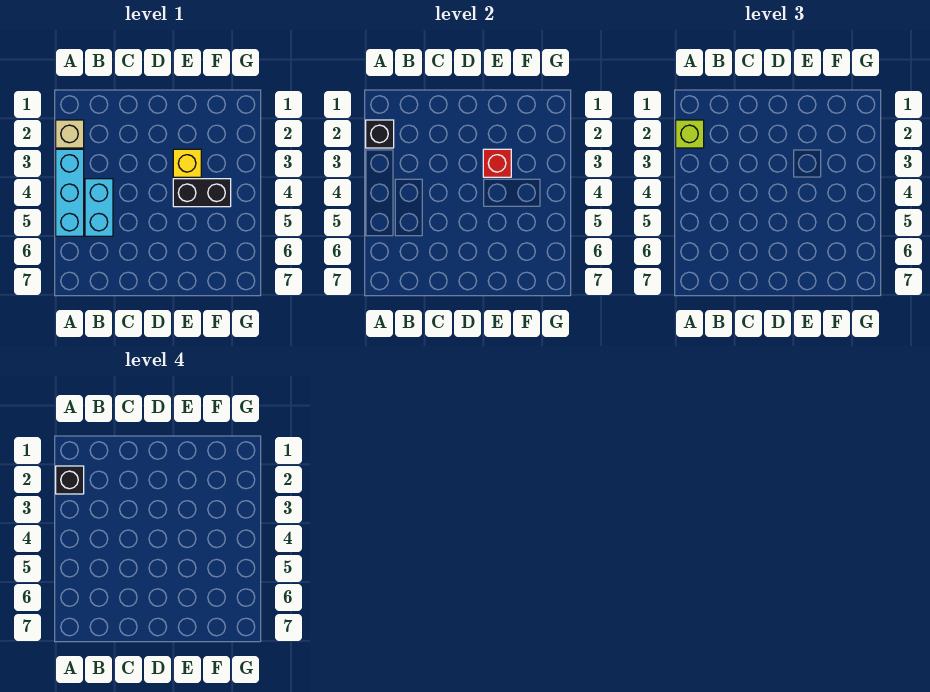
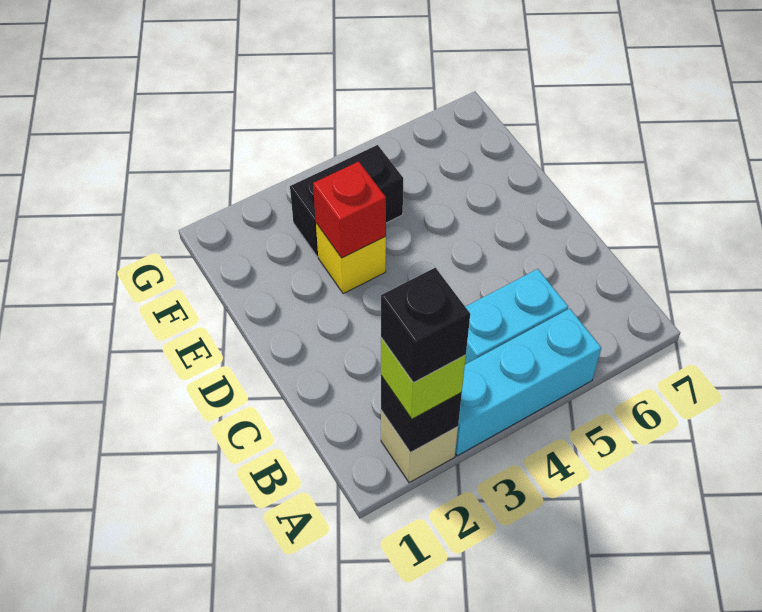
black brick E4:F4 level 1 -> black brick F3:F4 level 1

